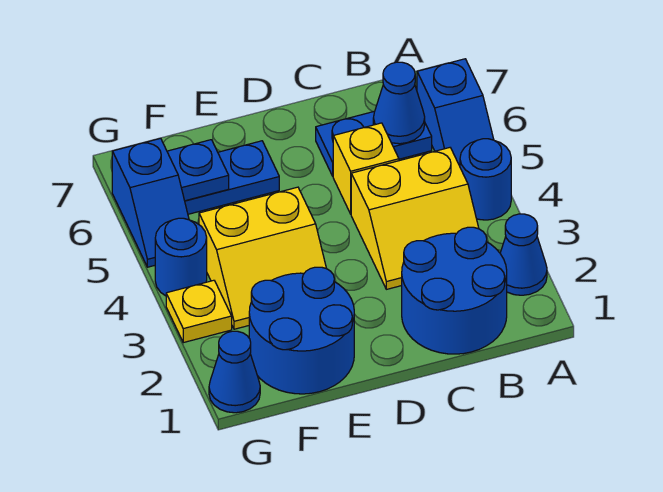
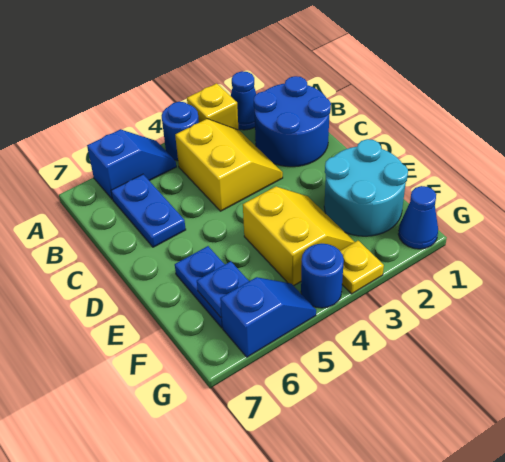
blue cone B6 level 2 -> none
yellow brick C5 level 1 -> yellow brick A3 level 1
blue round brick E1:F2 level 1 -> cyan round brick E1:F2 level 1

